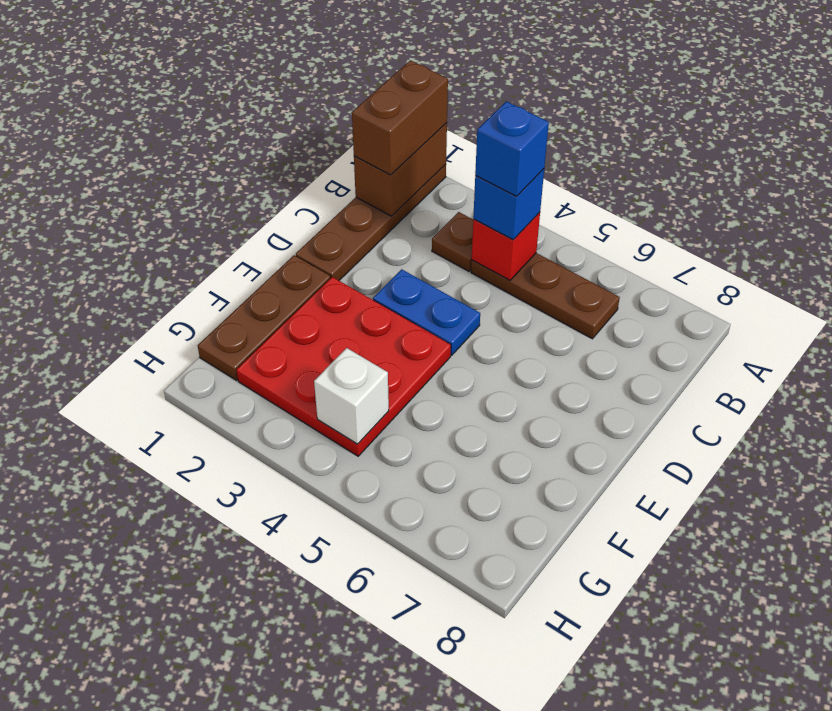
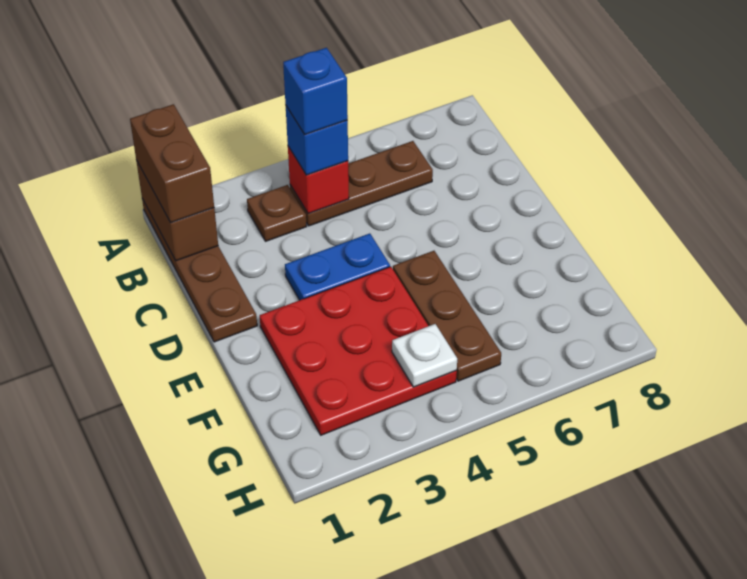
brown plate E1:G1 level 1 -> brown plate E5:G5 level 1
white brick G4 level 2 -> white plate G4 level 2

